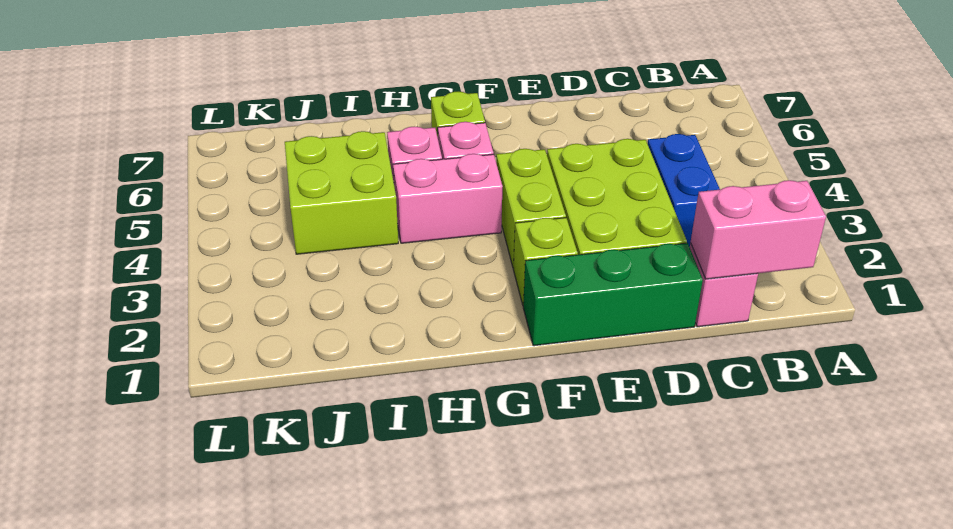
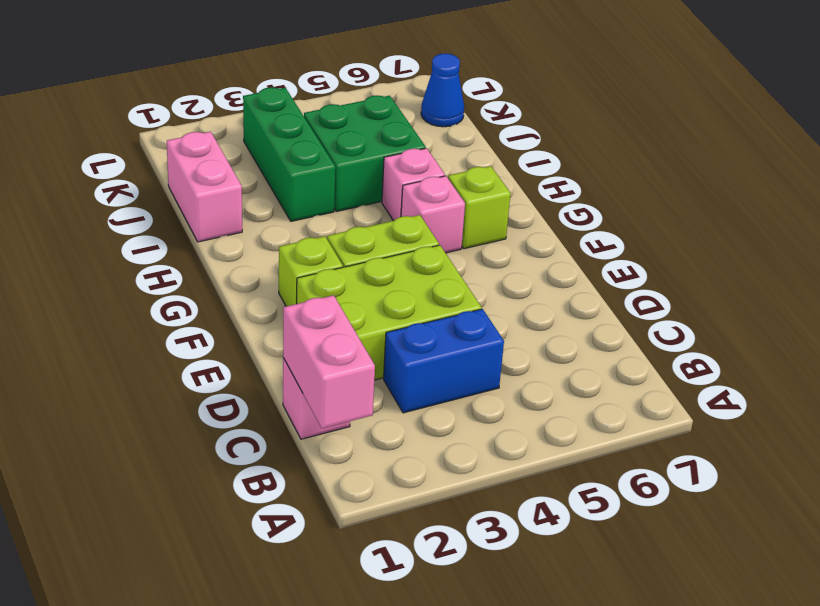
green brick D1:F1 level 1 -> green brick I3:K3 level 1
pink brick G4:H4 level 1 -> pink brick I1:J1 level 1
lime brick I4:J5 level 1 -> green brick I4:J5 level 1
none -> blue cone K7 level 1

